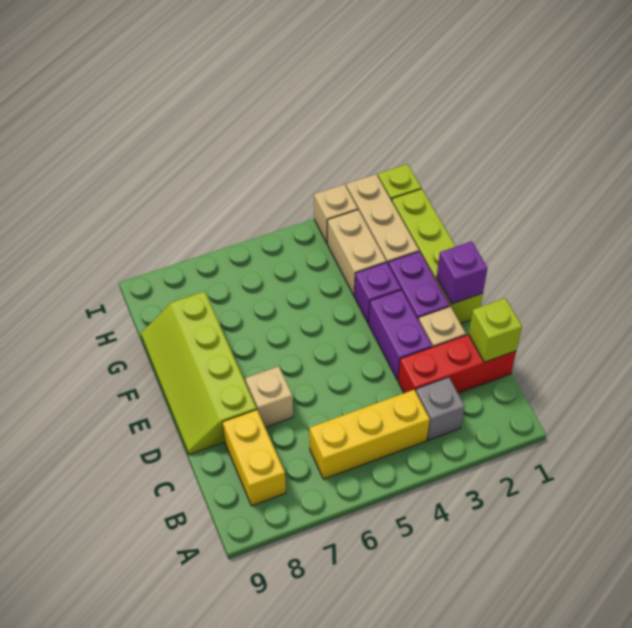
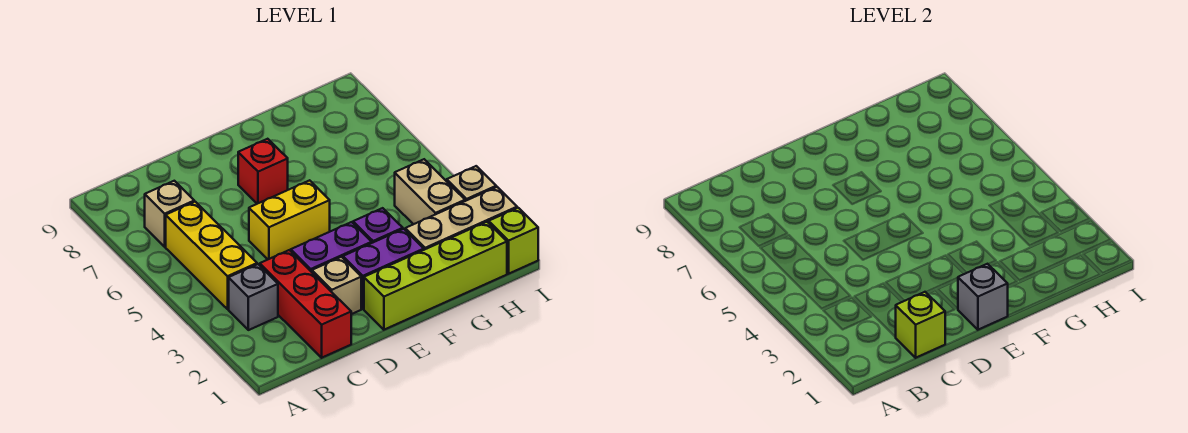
yellow brick B8:C8 level 1 -> yellow brick D5:E5 level 1
tan brick D7 level 1 -> tan brick B7 level 1
lime slope D8:G9 level 1 top 8 -> none
purple brick E1 level 2 -> grey brick E1 level 2
none -> red brick E7 level 1
tan brick G3:H3 level 1 -> tan brick H3:H4 level 1

